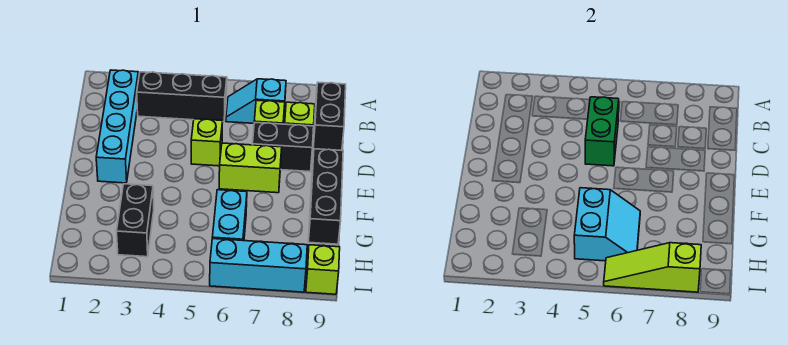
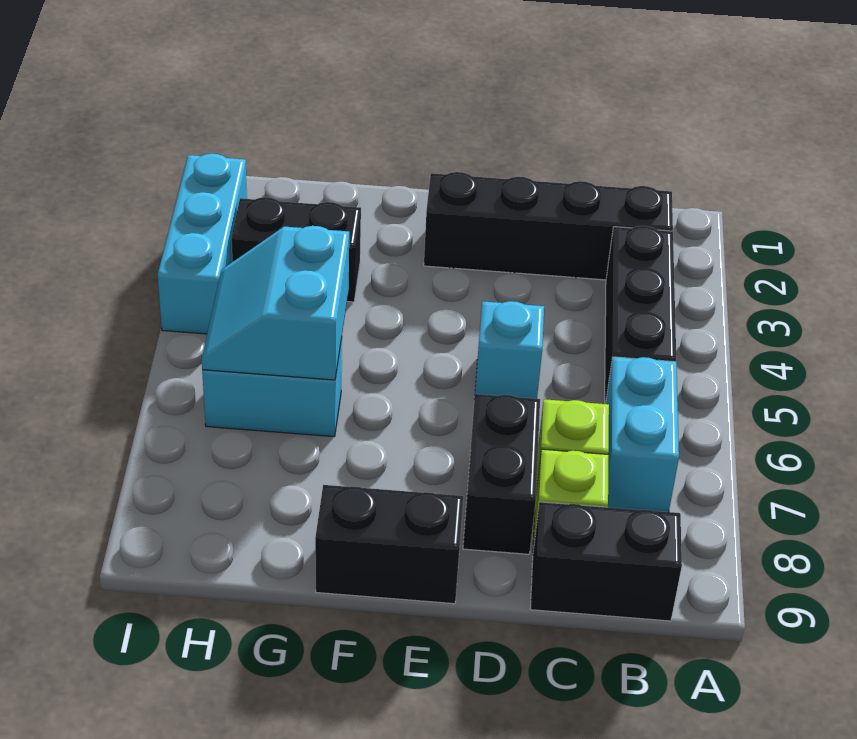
cyan brick B2:E2 level 1 -> black brick B2:E2 level 1
cyan slope B6:B7 level 1 top 7 -> cyan brick B6:B7 level 1
green brick C5:D5 level 2 -> none
lime brick D5 level 1 -> cyan brick D5 level 1
lime brick E6:E7 level 1 -> none
black brick E9:G9 level 1 -> black brick E9:F9 level 1
cyan slope G5:H6 level 2 top 5 -> cyan slope G5:H6 level 2 top G
cyan brick I6:I8 level 1 -> cyan brick I2:I4 level 1
lime slope I6:I8 level 2 top 8 -> none
lime brick I9 level 1 -> none

